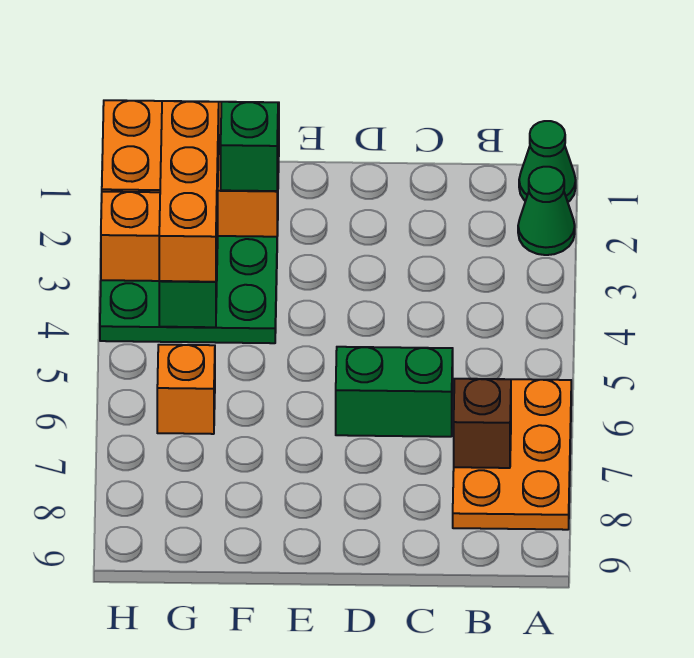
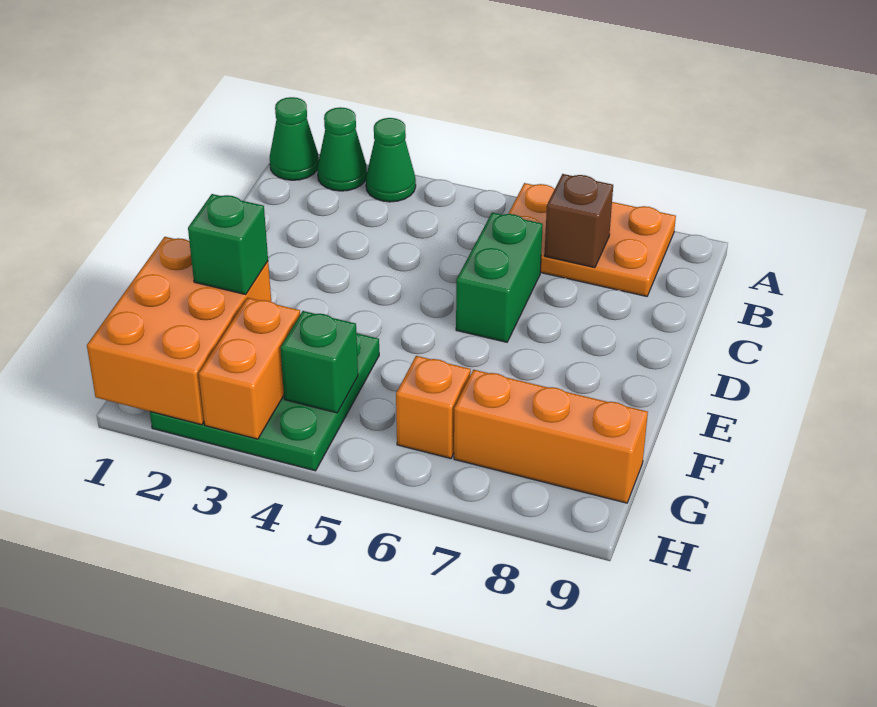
none -> green cone A3 level 1
orange brick G2:G4 level 3 -> orange brick G7:G9 level 1

